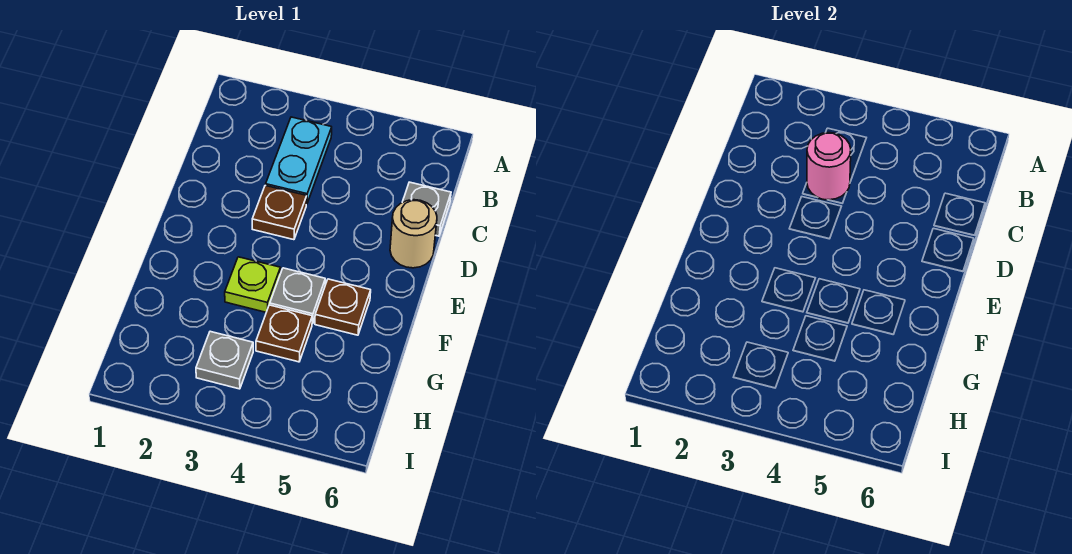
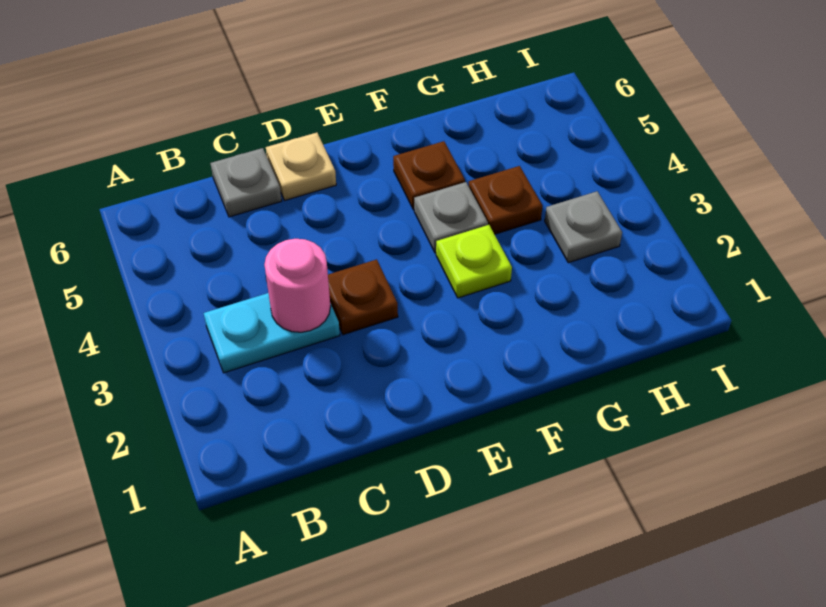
tan round brick D6 level 1 -> tan plate D6 level 1

